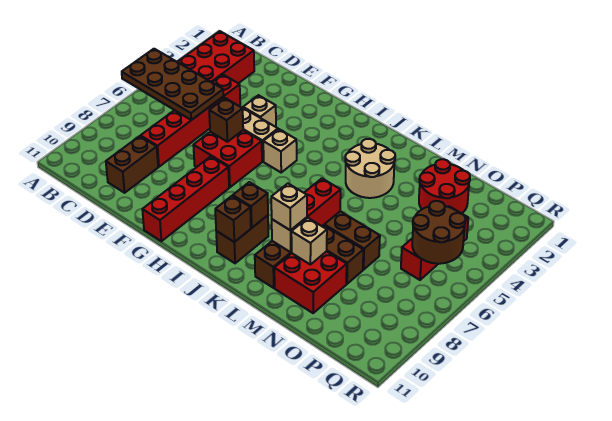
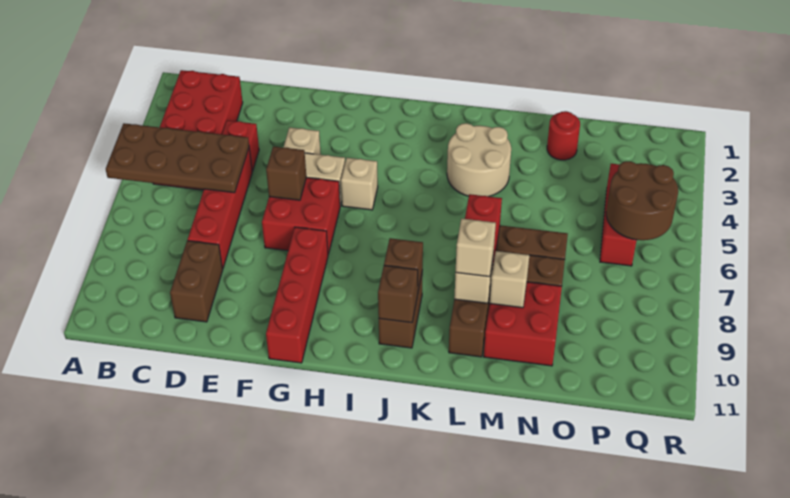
red round brick N2:O3 level 1 -> red round brick N2 level 1

